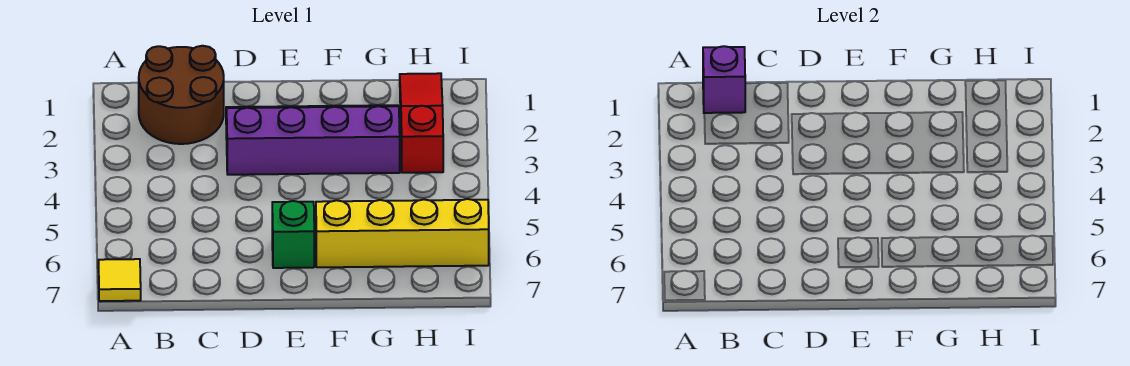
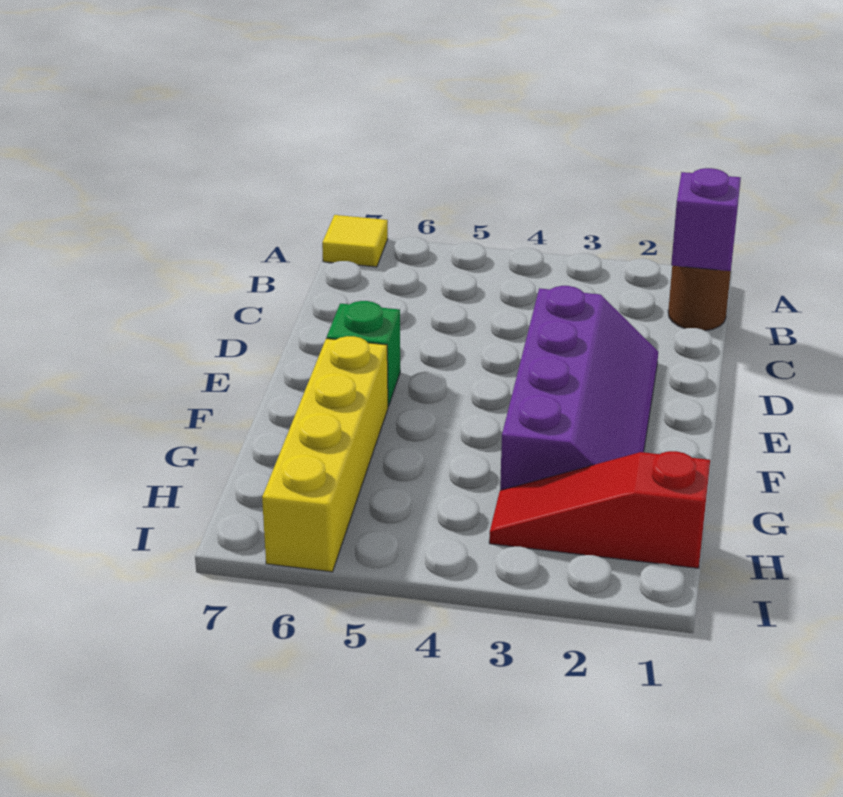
brown round brick B1:C2 level 1 -> brown round brick B1 level 1
red slope H1:H3 level 1 top 3 -> red slope H1:H3 level 1 top 1

